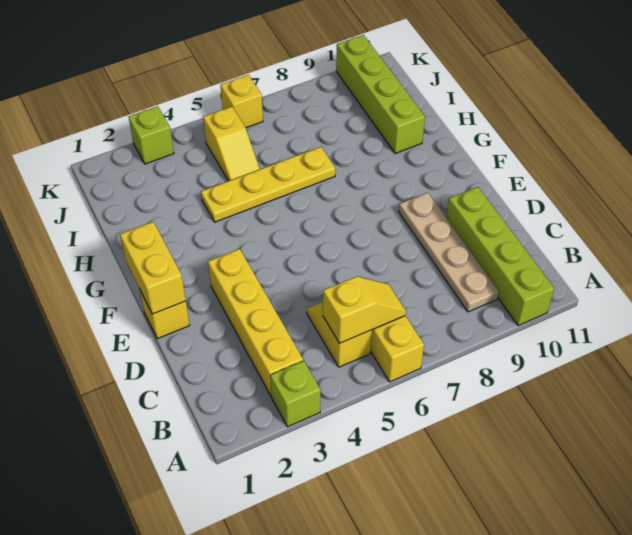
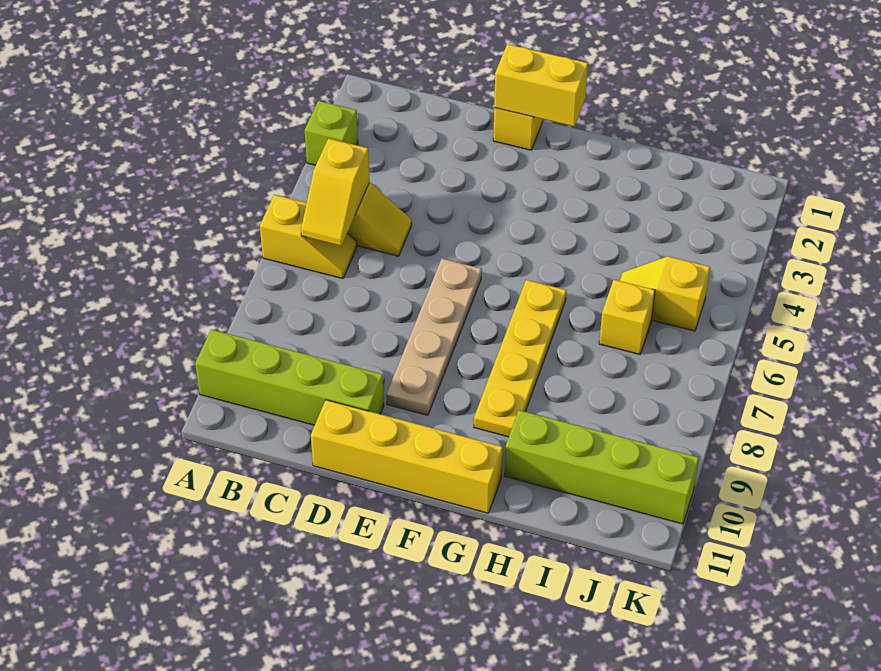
yellow brick B3:E3 level 1 -> yellow brick D11:G11 level 1
tan plate B9:E9 level 1 -> tan plate E6:E9 level 1
yellow plate H4:H7 level 1 -> yellow plate G6:G9 level 1
lime brick K3 level 1 -> none
yellow brick K6 level 1 -> yellow brick I6 level 1

